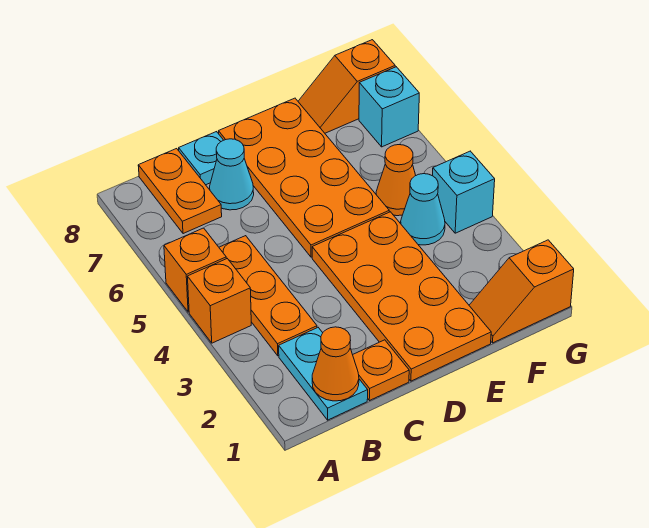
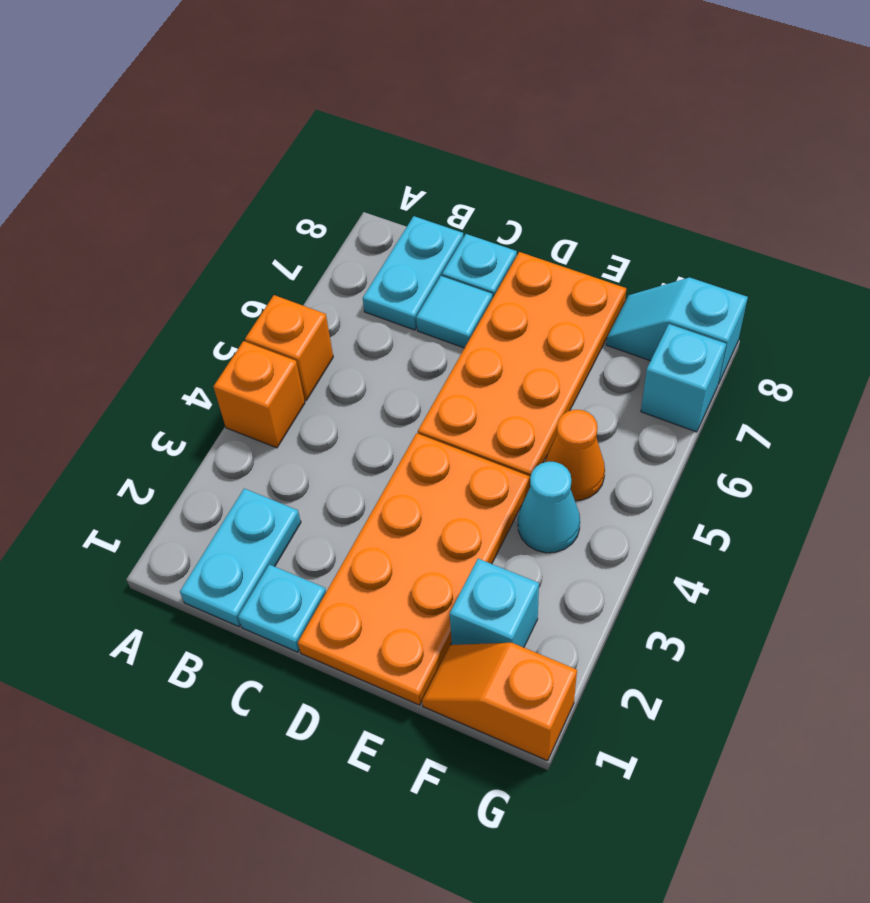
orange cone B1 level 2 -> none
orange plate B3:B5 level 1 -> none
orange plate B7:B8 level 1 -> cyan plate B7:B8 level 1
orange plate C1 level 1 -> cyan plate C1 level 1
cyan cone C7 level 1 -> cyan tile C7 level 1
orange slope F8:G8 level 1 top G -> cyan slope F8:G8 level 1 top G
cyan brick G4 level 1 -> cyan brick F2 level 1

